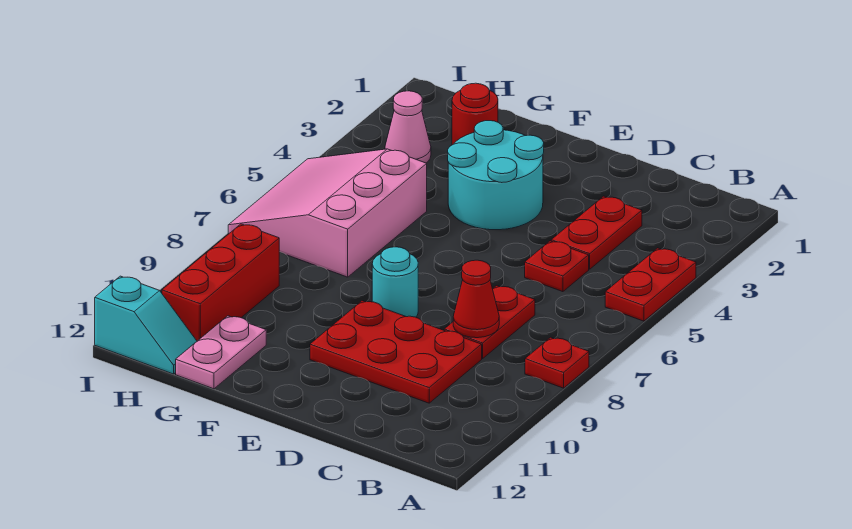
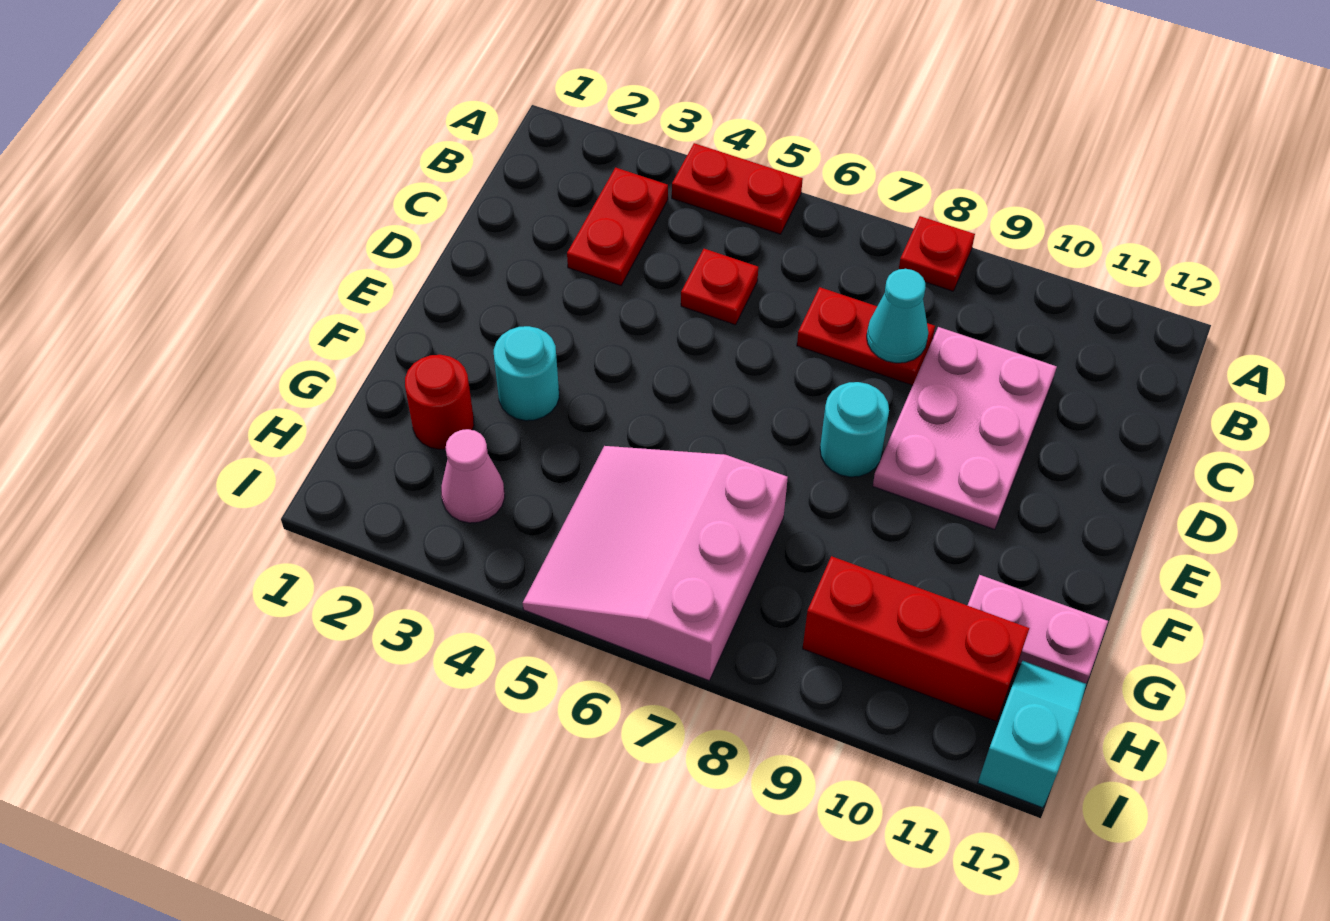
red plate C3:C4 level 1 -> red plate B3:C3 level 1
red cone C8 level 2 -> cyan cone C8 level 2
red plate C9:E10 level 1 -> pink plate C9:E10 level 1
cyan round brick E3:F4 level 1 -> cyan round brick F3 level 1
pink slope G5:I7 level 1 top G -> pink slope G5:I7 level 1 top 7

